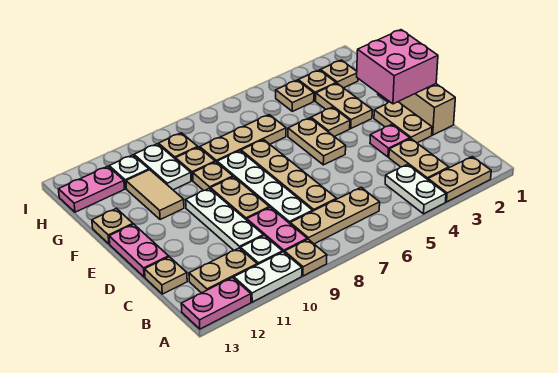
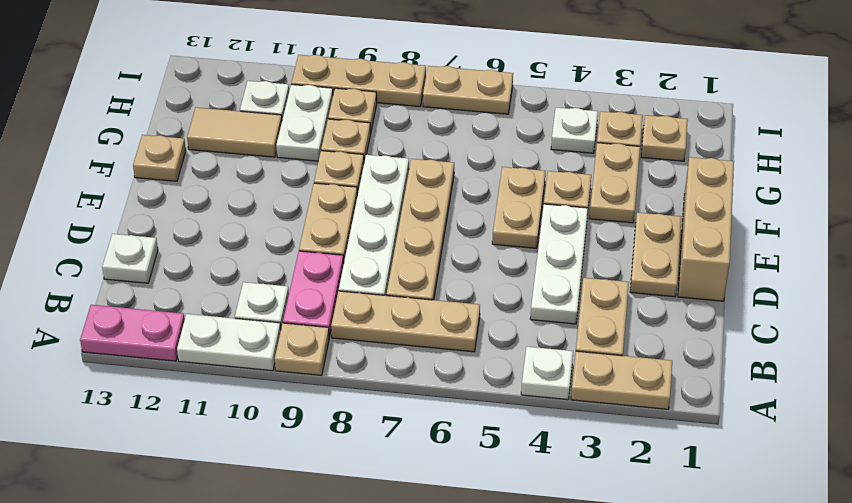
white plate A4:B4 level 1 -> white plate A4 level 1
tan plate B11:B12 level 1 -> tan plate I6:I7 level 1
white plate C10:E10 level 1 -> white plate C4:E4 level 1
tan plate C13 level 1 -> white plate C13 level 1
pink plate D3 level 1 -> none
pink plate D13:E13 level 1 -> none
pink brick E1:F2 level 2 -> none
tan tile F11:G11 level 1 -> tan tile G11:G12 level 1
tan plate G6:G8 level 1 -> tan plate I8:I10 level 1
tan plate H4 level 1 -> white plate H4 level 1
pink plate H12:H13 level 1 -> none

